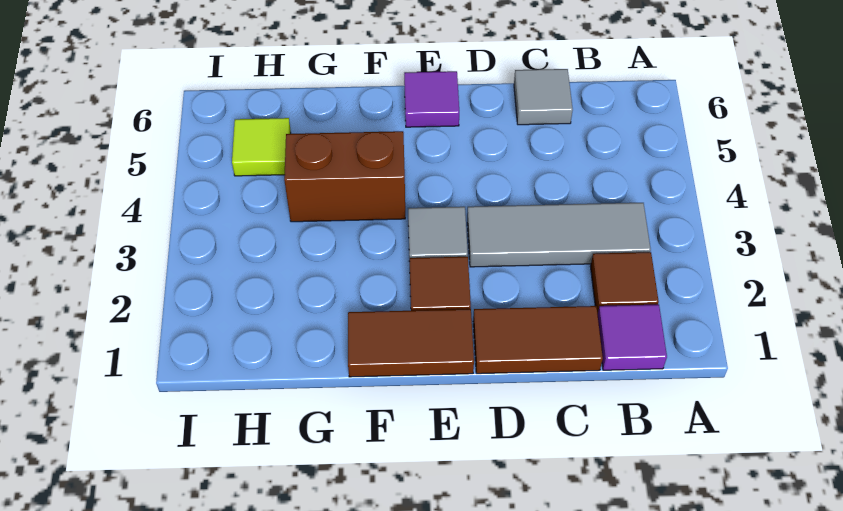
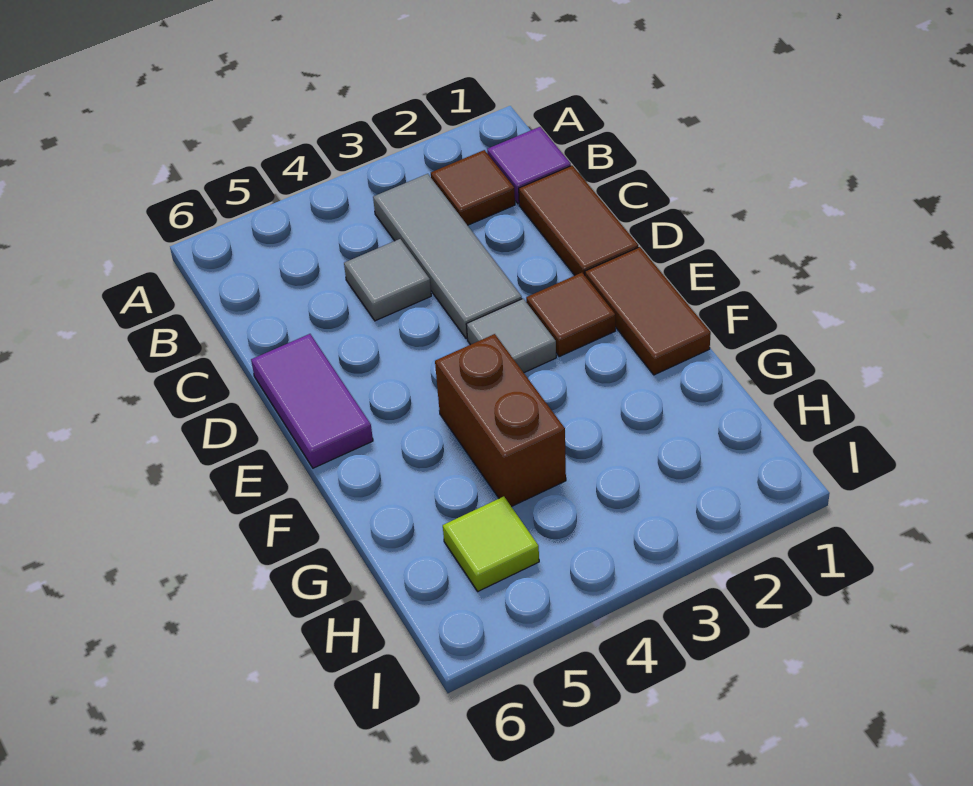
grey tile C6 level 1 -> grey tile C4 level 1
purple tile E6 level 1 -> purple tile D6:E6 level 1

